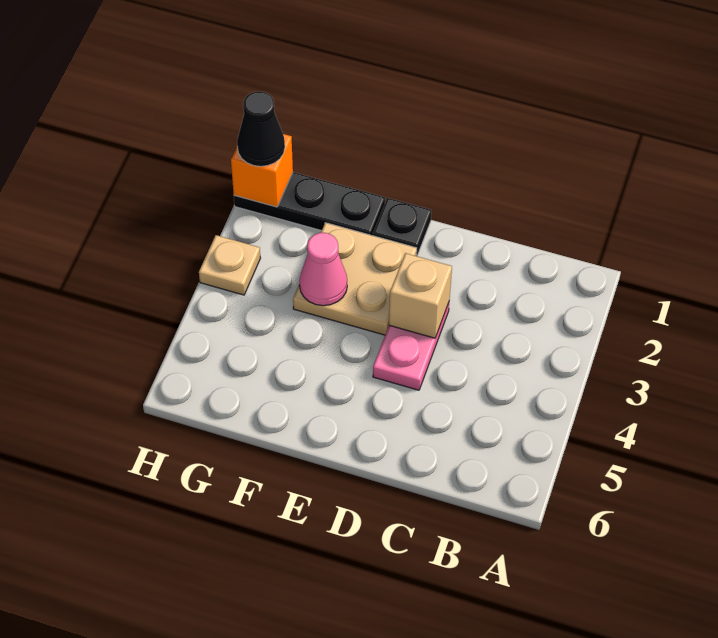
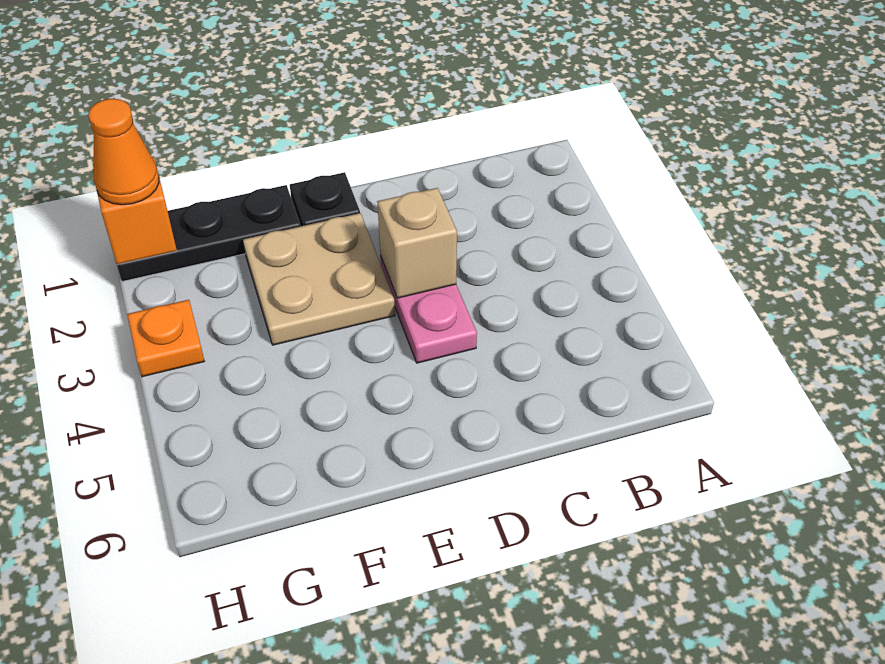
pink cone F3 level 2 -> none
black cone H1 level 3 -> orange cone H1 level 3
tan plate H3 level 1 -> orange plate H3 level 1

